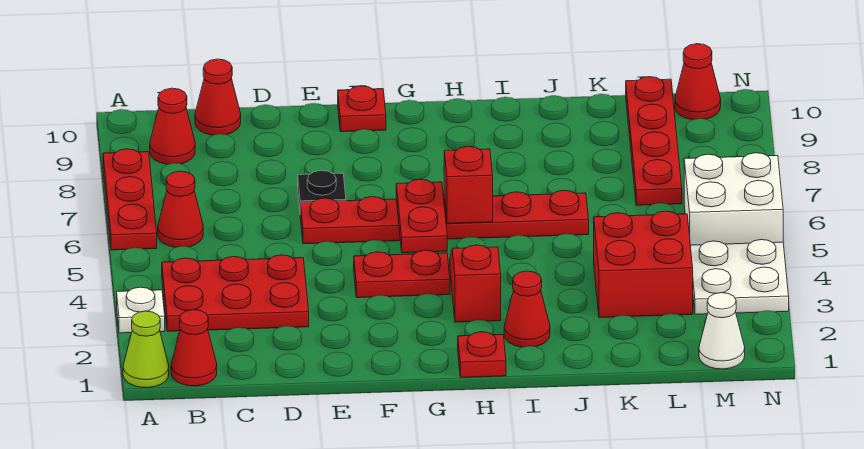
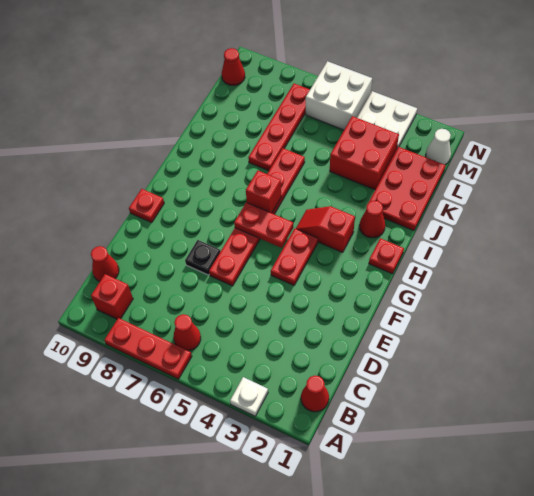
lime cone A1 level 1 -> none
red plate B3:D4 level 1 -> red plate J1:L2 level 1
red cone B9 level 1 -> red brick B9 level 1
red plate L7:L10 level 1 -> red plate J7:M7 level 1

